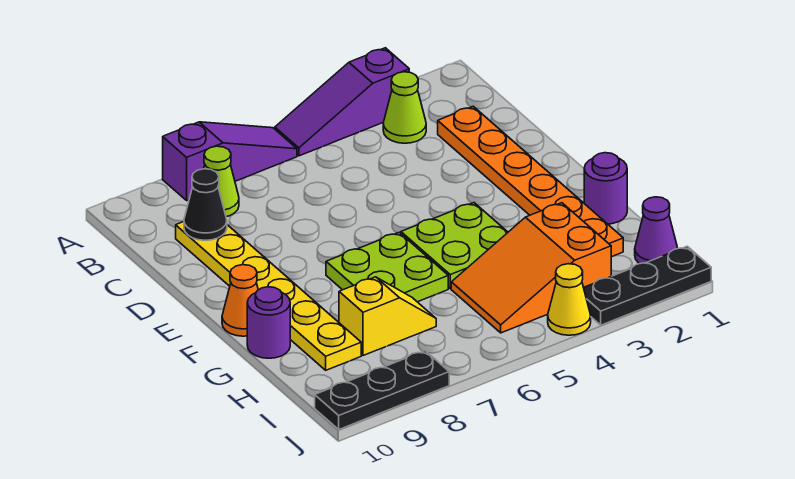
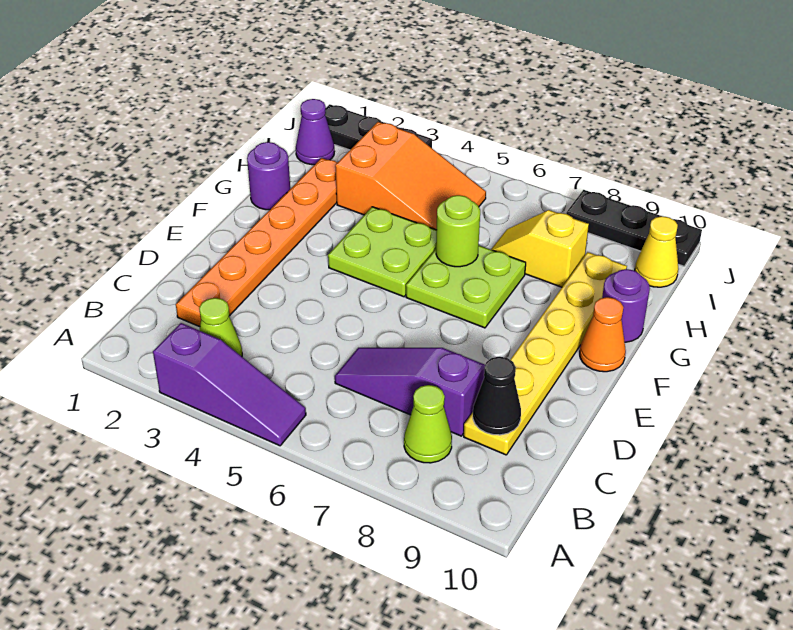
purple slope A6:A8 level 1 top 8 -> purple slope C6:C8 level 1 top 8
none -> lime round brick G6 level 2
yellow cone J4 level 1 -> yellow cone I10 level 1

